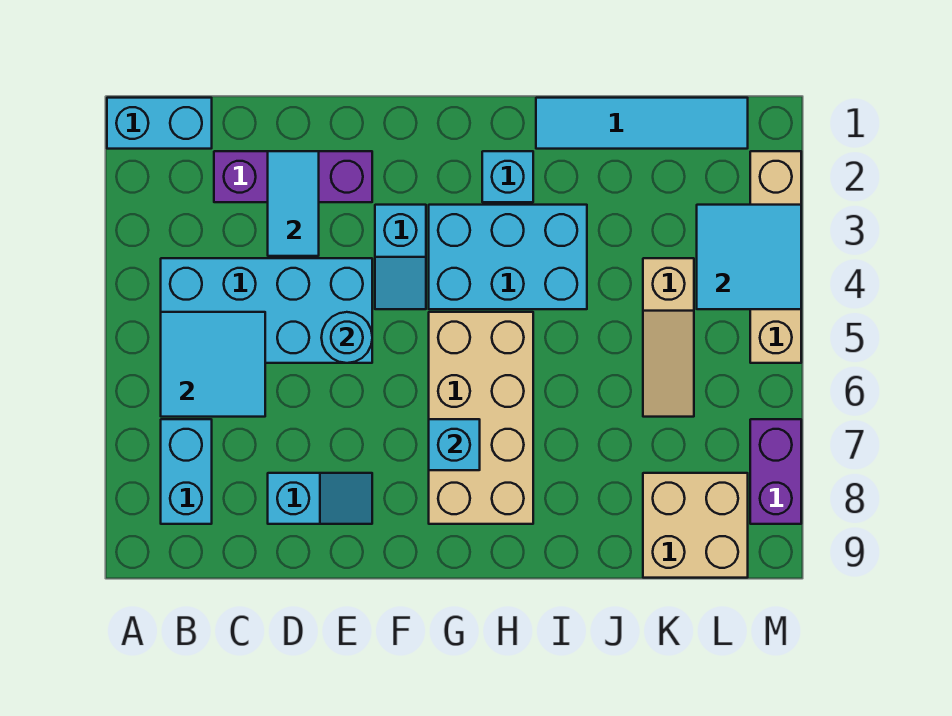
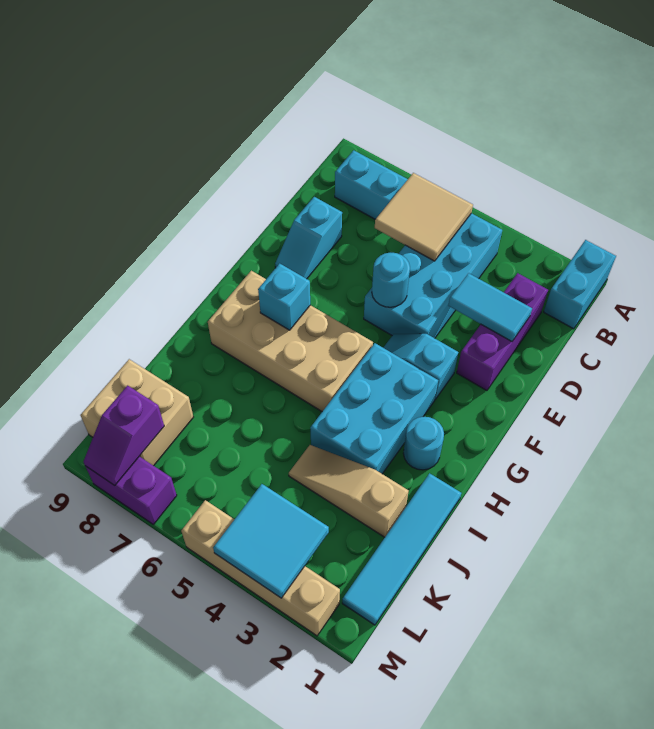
cyan tile B5:C6 level 2 -> tan tile B5:C6 level 2
cyan brick H2 level 1 -> cyan round brick H2 level 1
tan slope K4:K6 level 1 top 4 -> tan slope J2:J4 level 1 top 2
none -> purple slope L8:M8 level 2 top L

